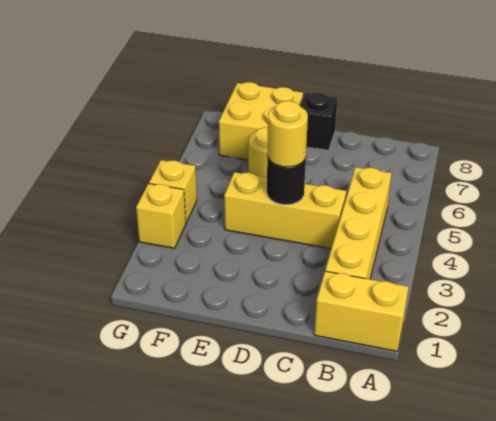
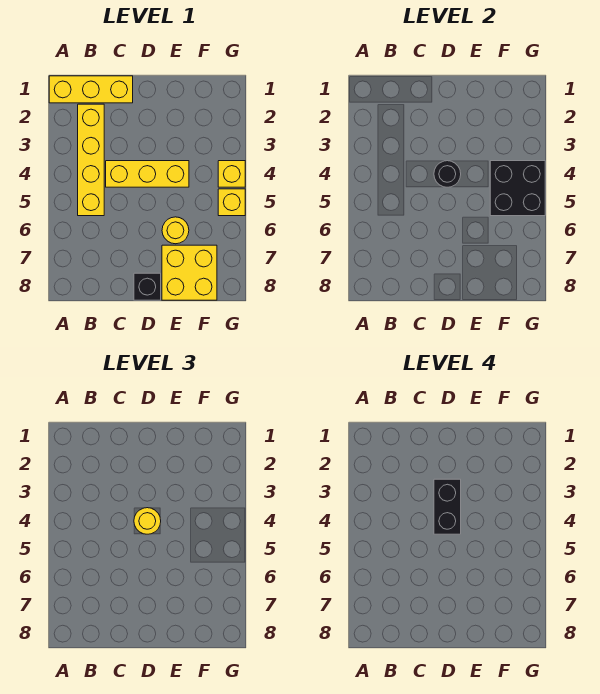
yellow brick A1:B1 level 1 -> yellow brick A1:C1 level 1
none -> black brick D3:D4 level 4
none -> black brick F4:G5 level 2
yellow brick G3 level 1 -> yellow brick G5 level 1

